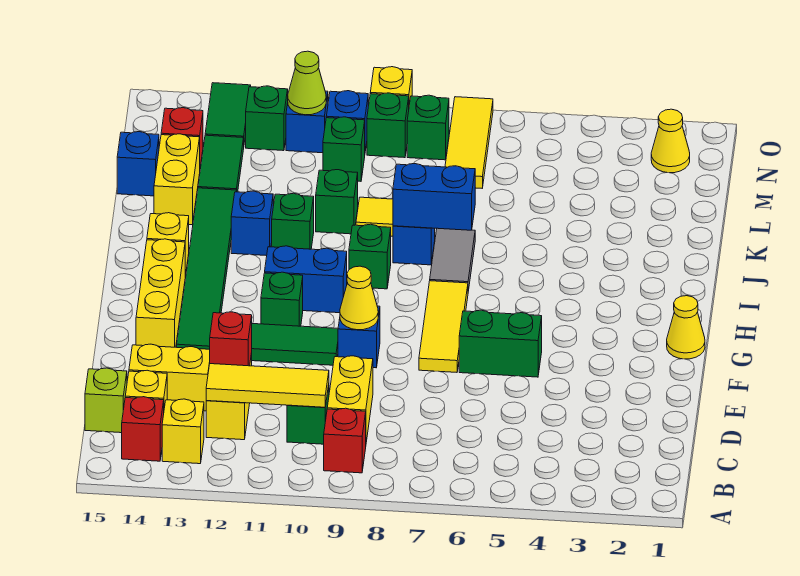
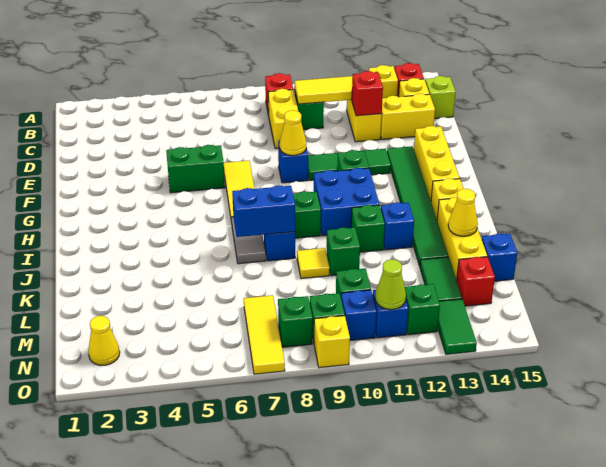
yellow cone G1 level 1 -> yellow cone K14 level 2
blue brick H10:H11 level 1 -> blue brick H10:I11 level 1
yellow brick K14:L14 level 1 -> yellow brick J14:L14 level 1

